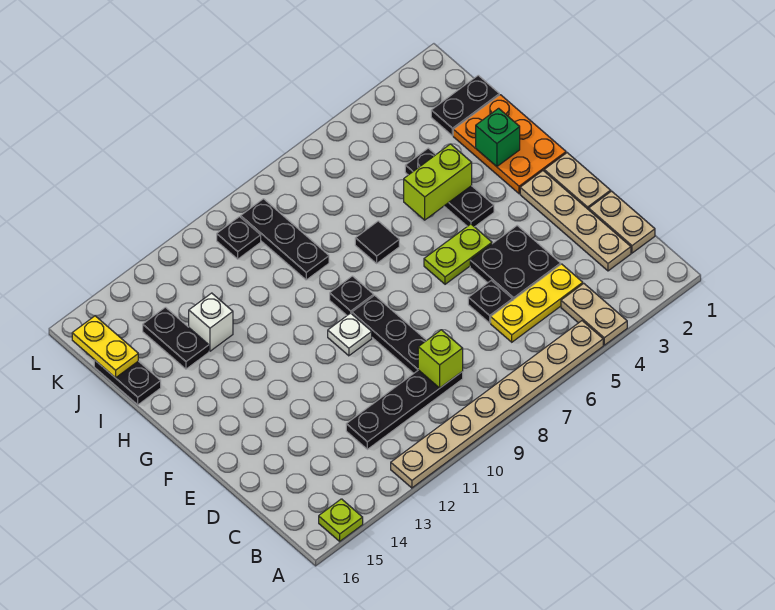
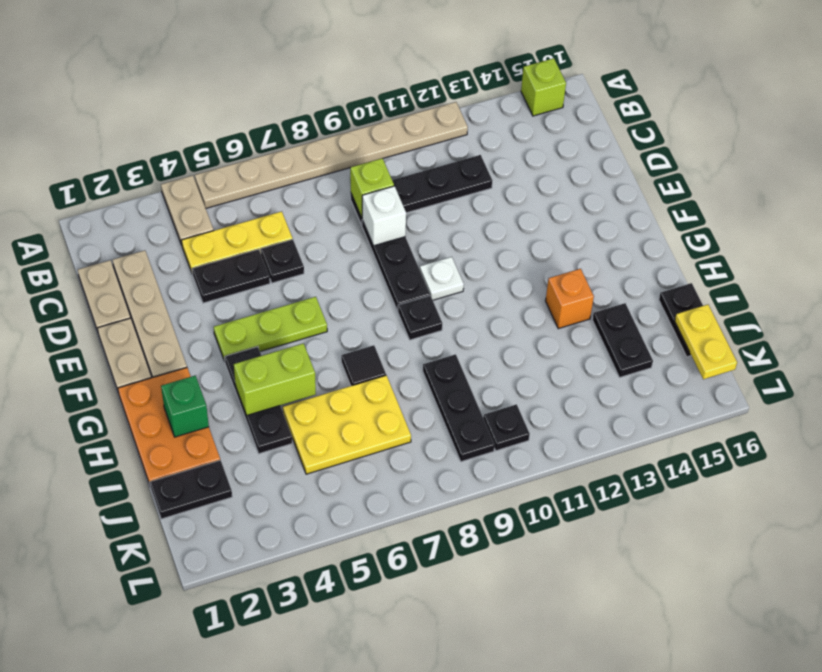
lime plate A15 level 1 -> lime brick A15 level 1
black plate D4:E5 level 1 -> black plate D4:D5 level 1
lime plate F5:F6 level 1 -> lime plate F4:F6 level 1
none -> orange brick H13 level 1
none -> yellow plate I5:J7 level 1
white brick I13 level 1 -> white brick D9 level 2

